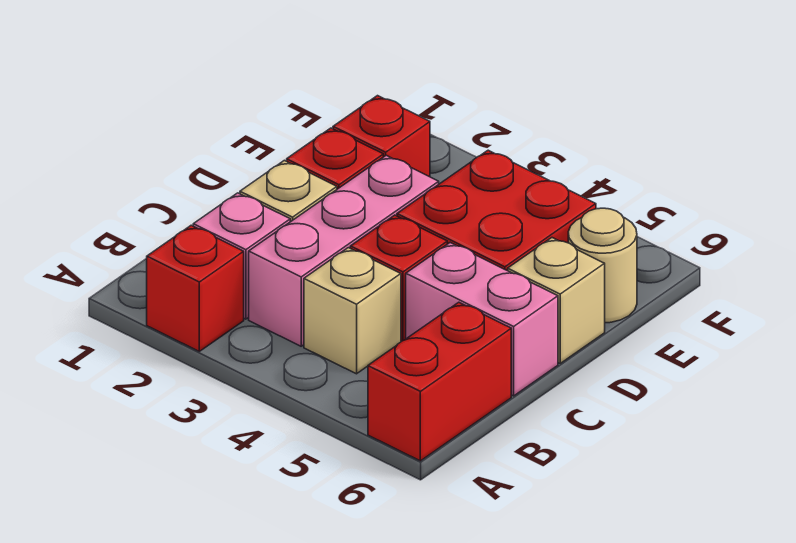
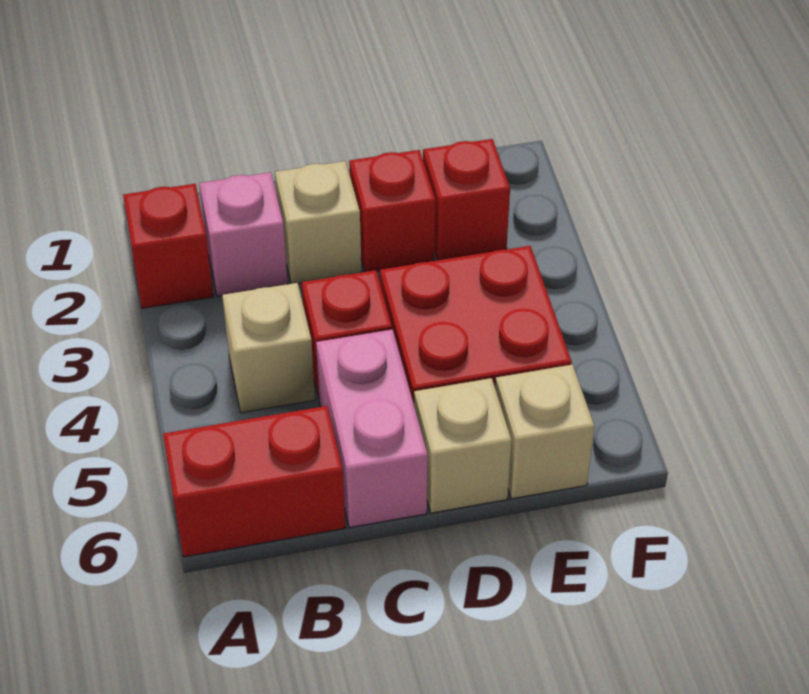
pink brick B3:D3 level 1 -> none
tan round brick E6 level 1 -> tan brick E6 level 1

